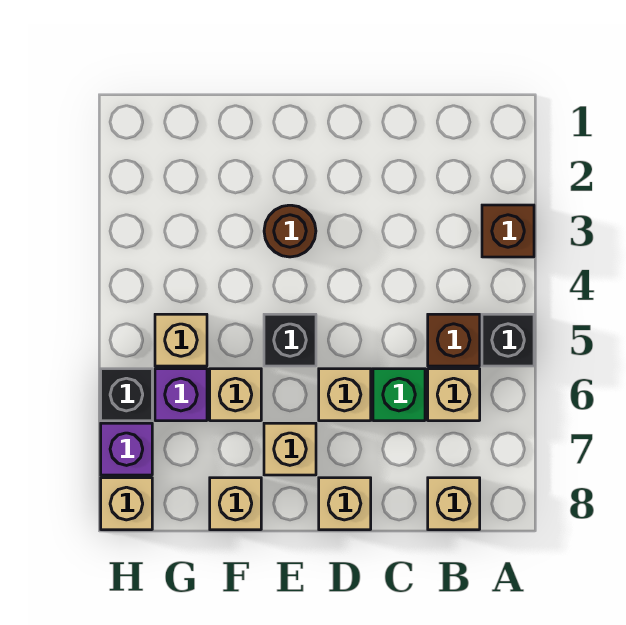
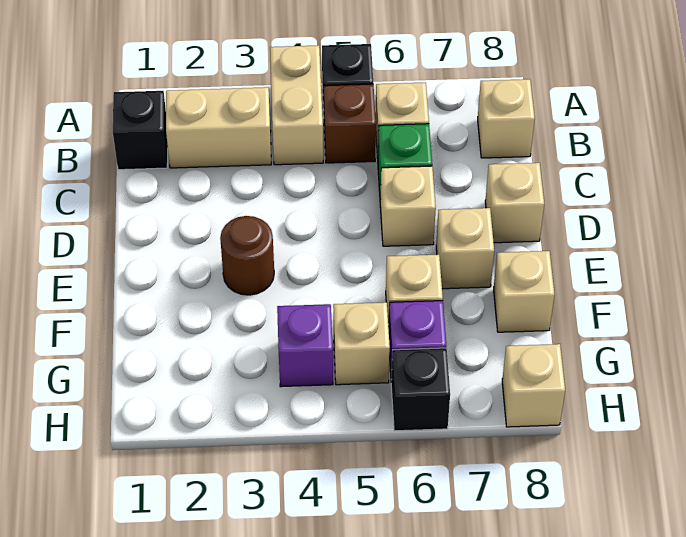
brown brick A3 level 1 -> none
none -> tan brick A4:B4 level 1
none -> tan brick B2:B3 level 1
black brick E5 level 1 -> black brick B1 level 1
purple brick H7 level 1 -> purple brick G4 level 1

